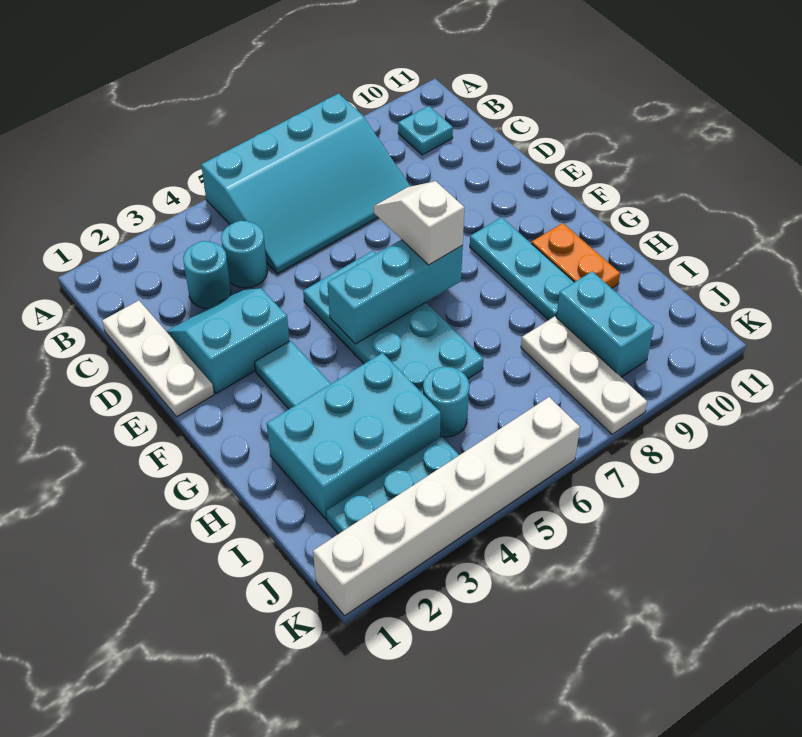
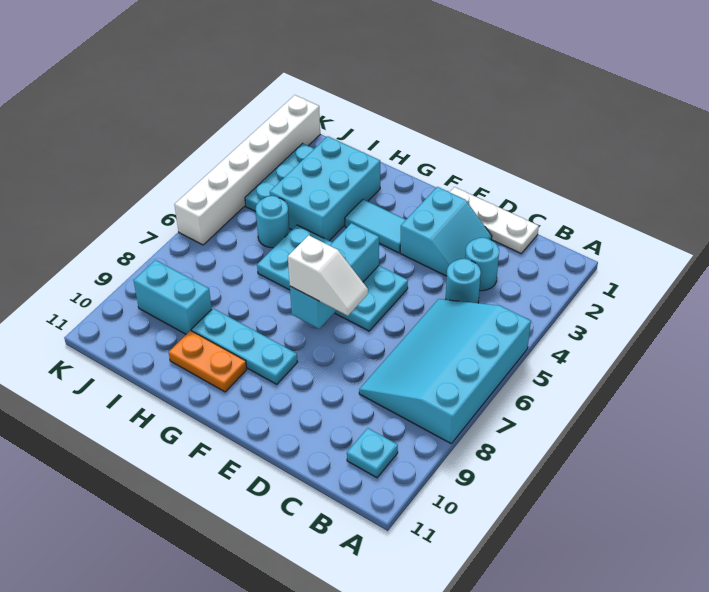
white plate I8:K8 level 1 -> none

